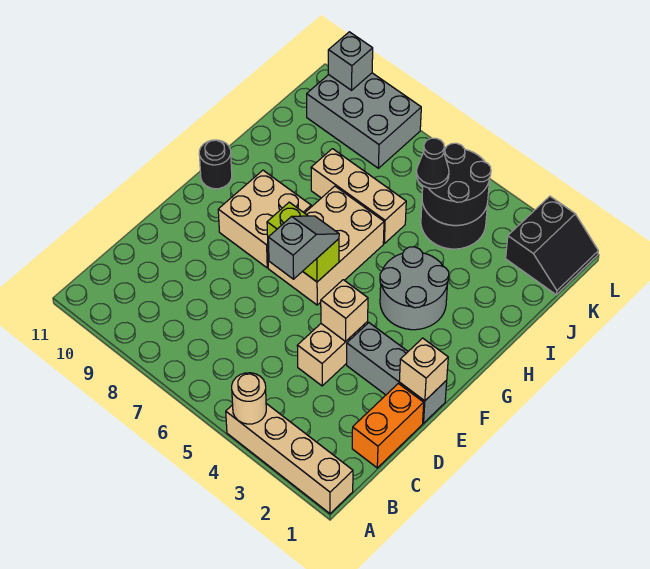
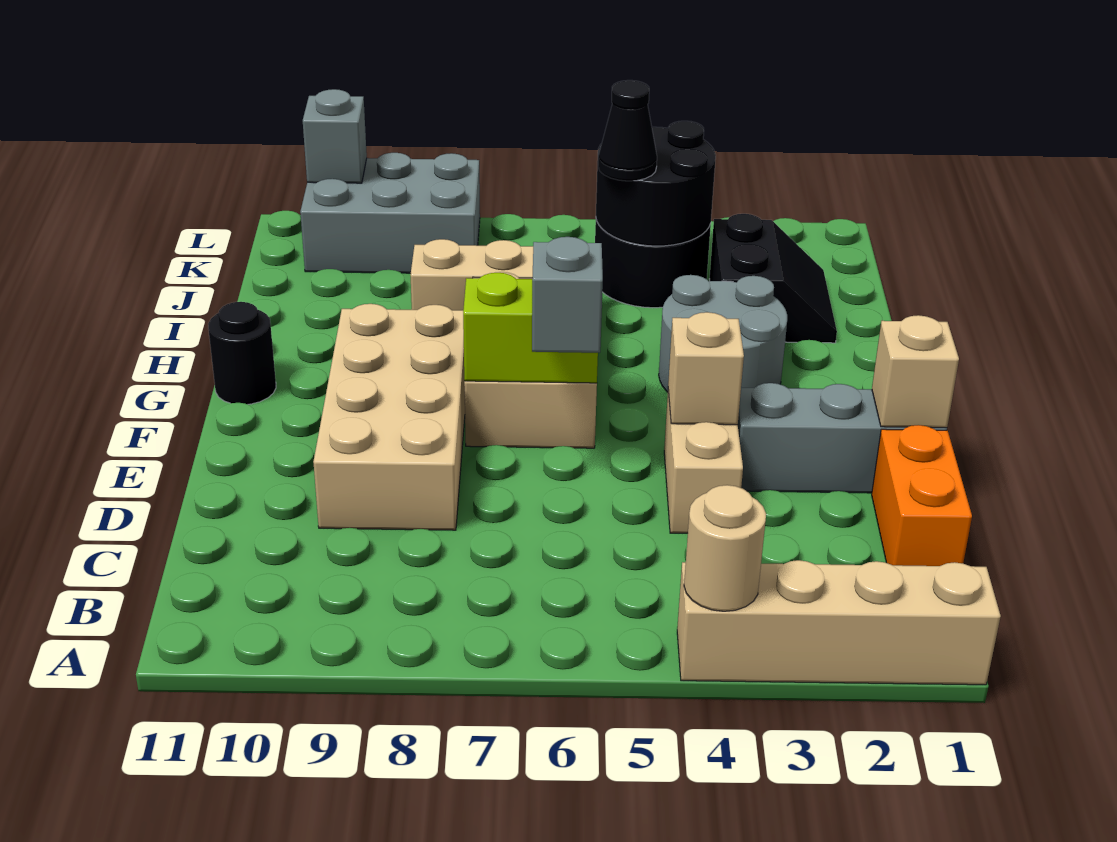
tan brick F8:G9 level 1 -> tan brick D8:G9 level 1
black slope K1:L2 level 1 top 2 -> black slope I2:J3 level 1 top 3

